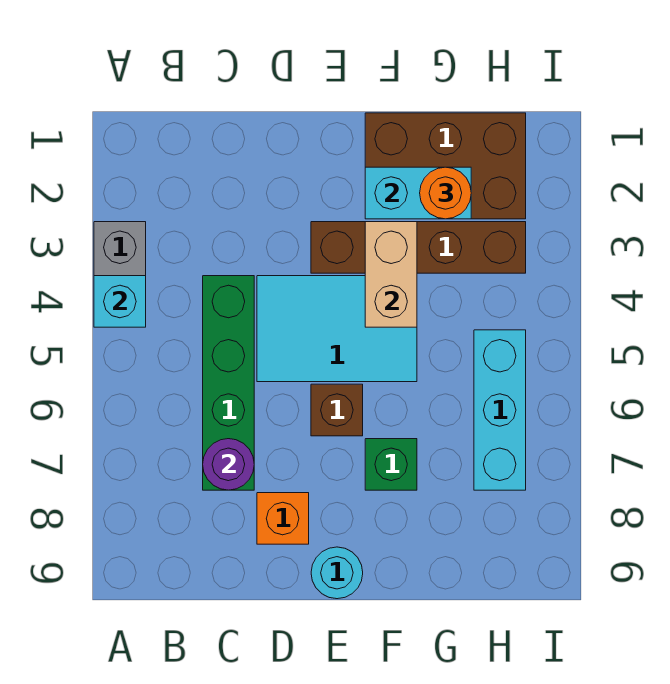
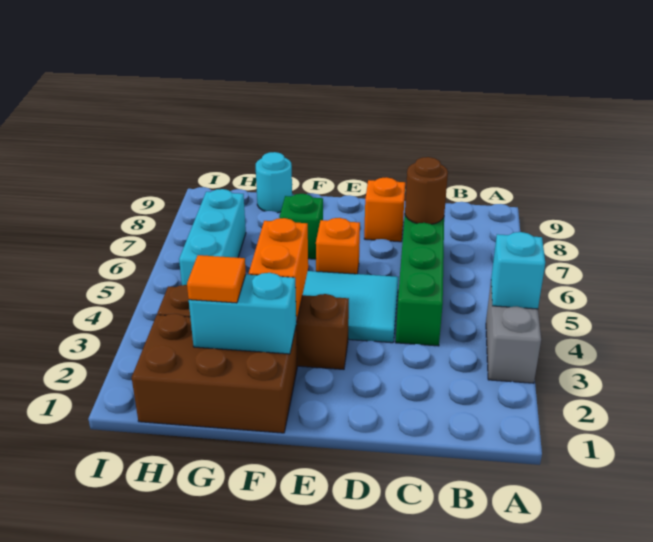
purple round brick C7 level 2 -> brown round brick C7 level 2
brown brick E6 level 1 -> orange brick E6 level 1
cyan round brick E9 level 1 -> cyan round brick G9 level 1
tan brick F3:F4 level 2 -> orange brick F3:F4 level 2
orange round brick G2 level 3 -> orange tile G2 level 3

